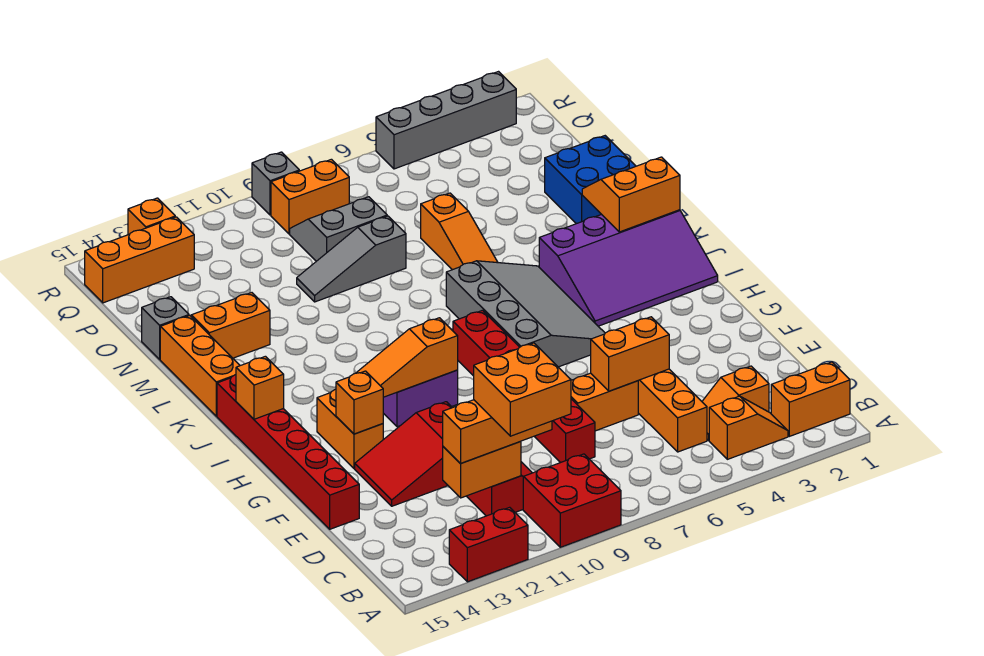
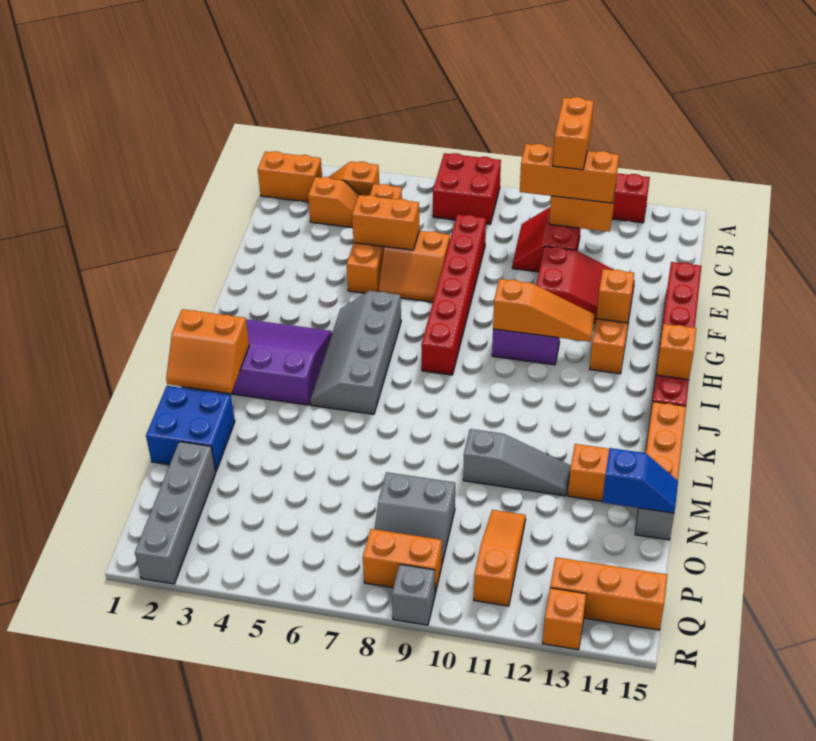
red brick A9:B10 level 1 -> red brick A7:B8 level 1
orange brick B10:C11 level 4 -> orange brick B11:C11 level 4
grey slope H5:K7 level 1 top 7 -> grey slope H5:K6 level 1 top 6
orange slope L6:N6 level 1 top N -> orange slope O11:Q11 level 1 top Q
grey slope N8:N10 level 1 top 8 -> grey slope M10:M12 level 1 top 10
none -> blue slope N14:N15 level 2 top 14
grey brick R2:R5 level 1 -> grey brick O2:R2 level 1

